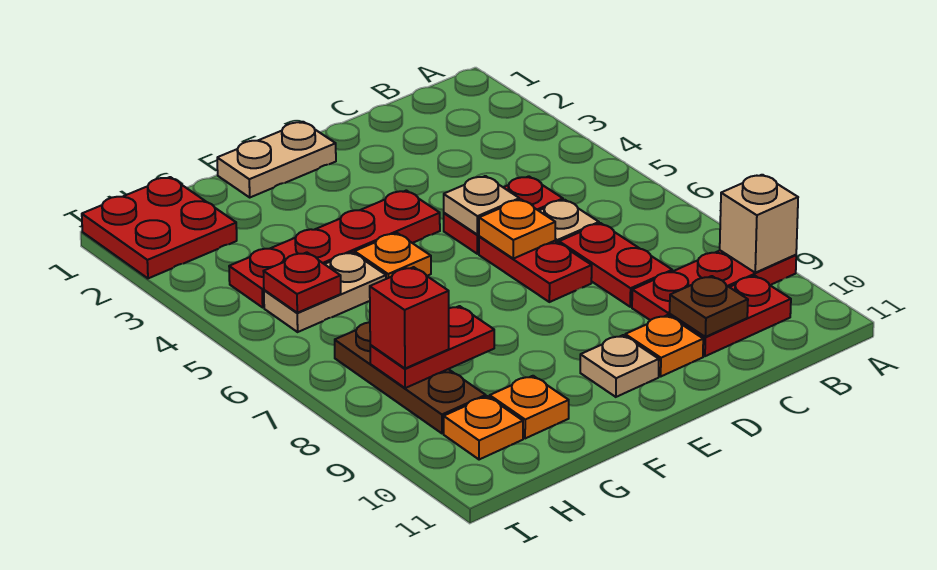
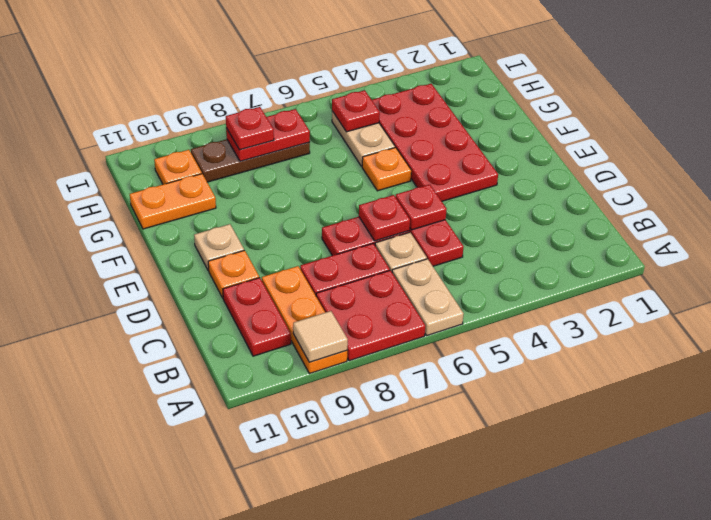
red plate A9:C9 level 1 -> orange plate A9:C9 level 1
tan brick A9 level 2 -> tan tile A9 level 2
brown plate C10 level 2 -> none
tan plate D5 level 2 -> red plate D5 level 2
orange plate D6 level 2 -> red plate D6 level 2
tan plate E1:F1 level 1 -> tan plate A6:B6 level 1
red plate E4:H4 level 1 -> red plate E3:H4 level 1
red plate G8:H8 level 2 -> red plate H7:H8 level 2
orange plate G10 level 1 -> orange plate G10:G11 level 1
red plate H1:I2 level 1 -> red plate A7:B8 level 1
red brick H8 level 3 -> red plate H8 level 3

